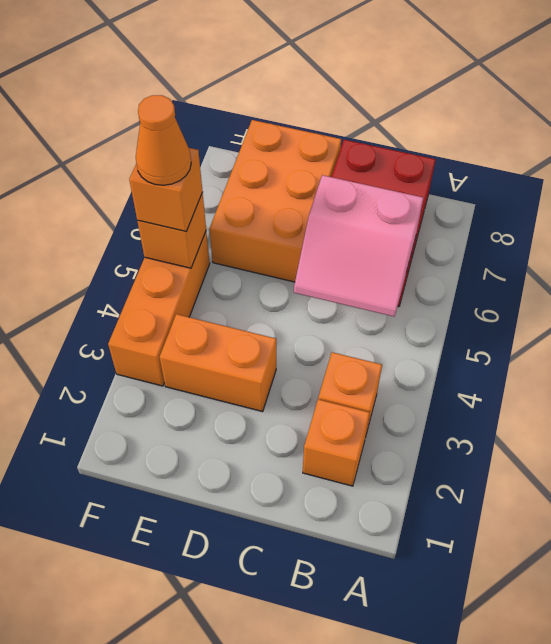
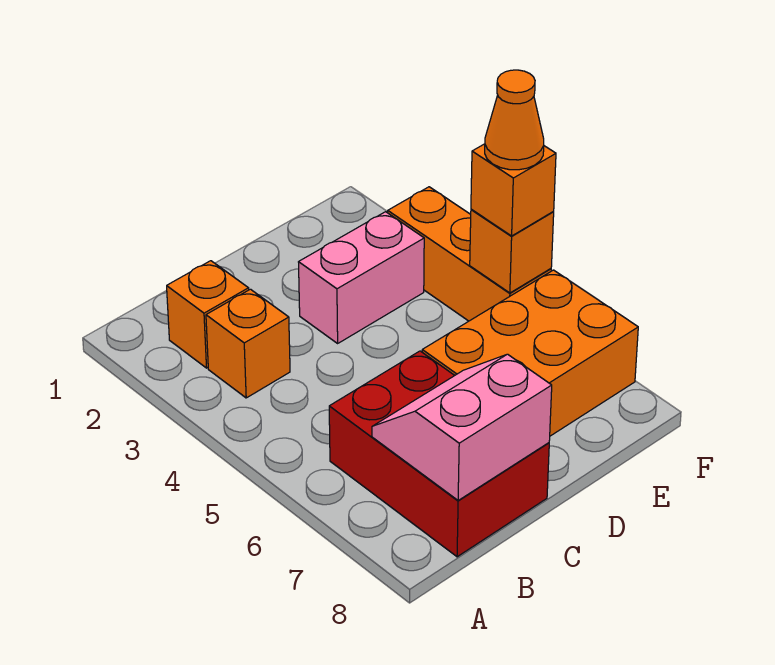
pink slope B5:C6 level 2 top 6 -> pink slope B7:C8 level 2 top 8
orange brick D3:E3 level 1 -> pink brick D3:E3 level 1
orange brick D6:E8 level 1 -> orange brick D6:F7 level 1

